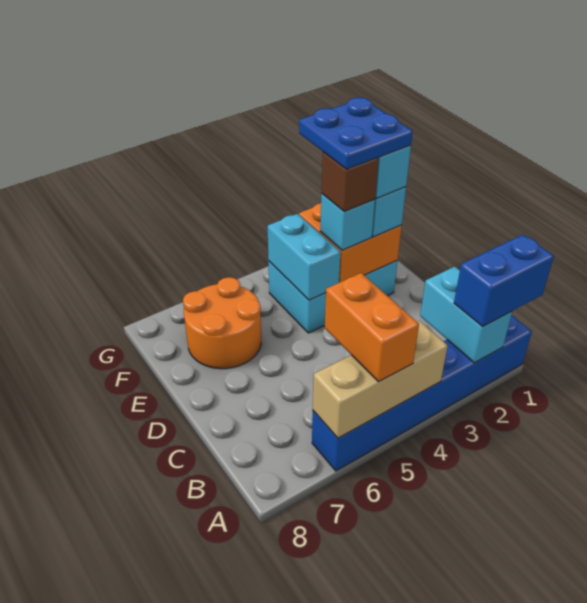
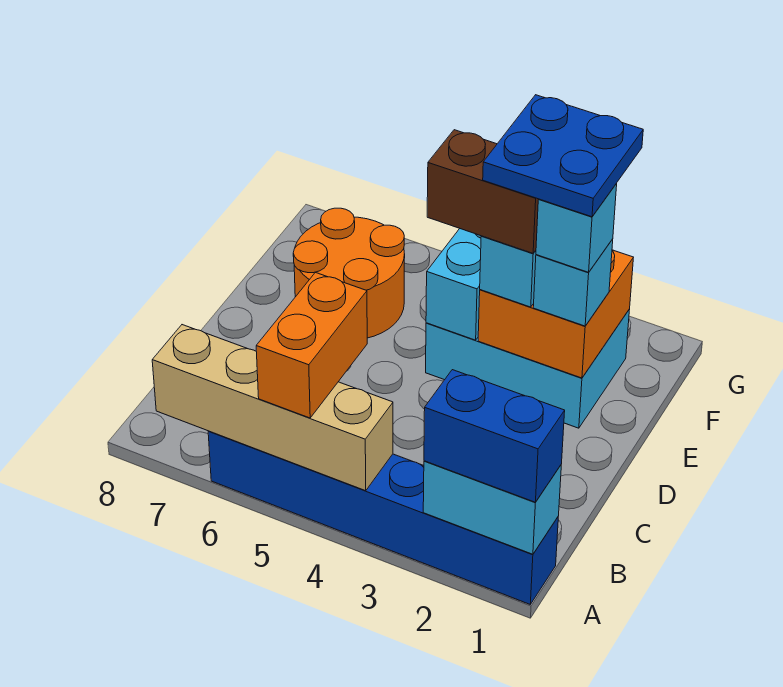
cyan brick A2:B2 level 2 -> cyan brick A1:A2 level 2
tan brick A4:A6 level 2 -> tan brick A4:A7 level 2
brown brick E3 level 4 -> brown brick E3:E4 level 4

